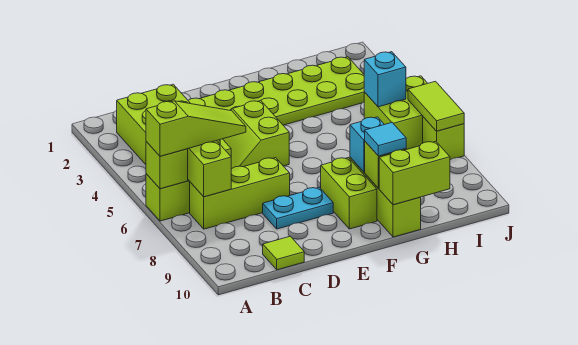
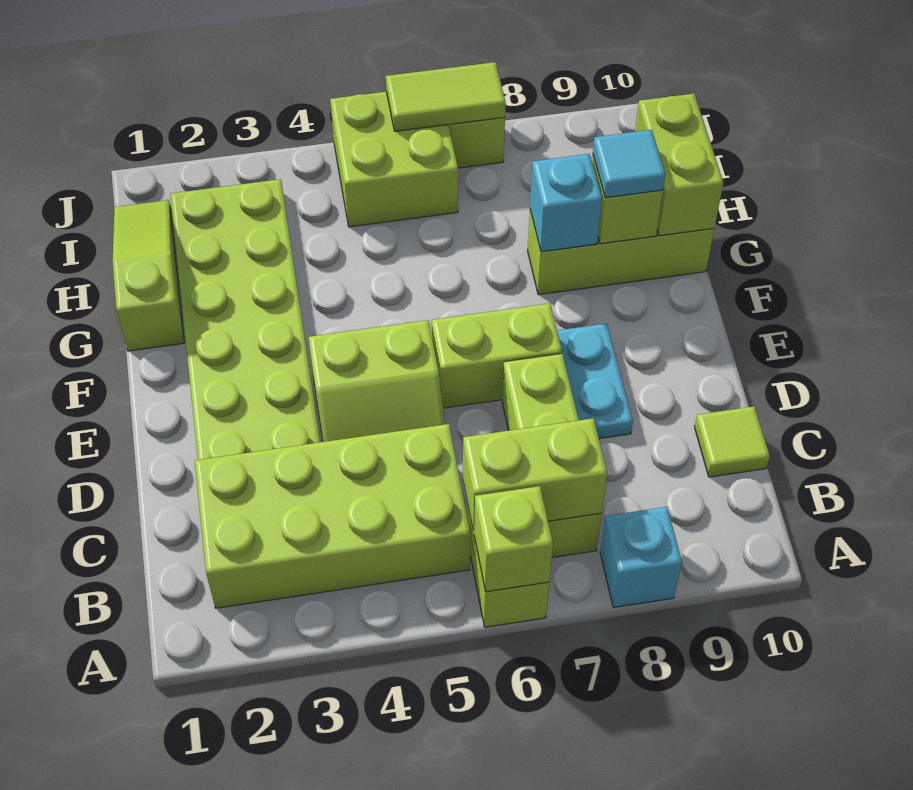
lime slope A6:C6 level 3 top A -> lime slope G1:I1 level 1 top G
lime brick F8:F9 level 1 -> lime brick E6:E7 level 1
cyan brick I5 level 2 -> cyan brick A8 level 1

